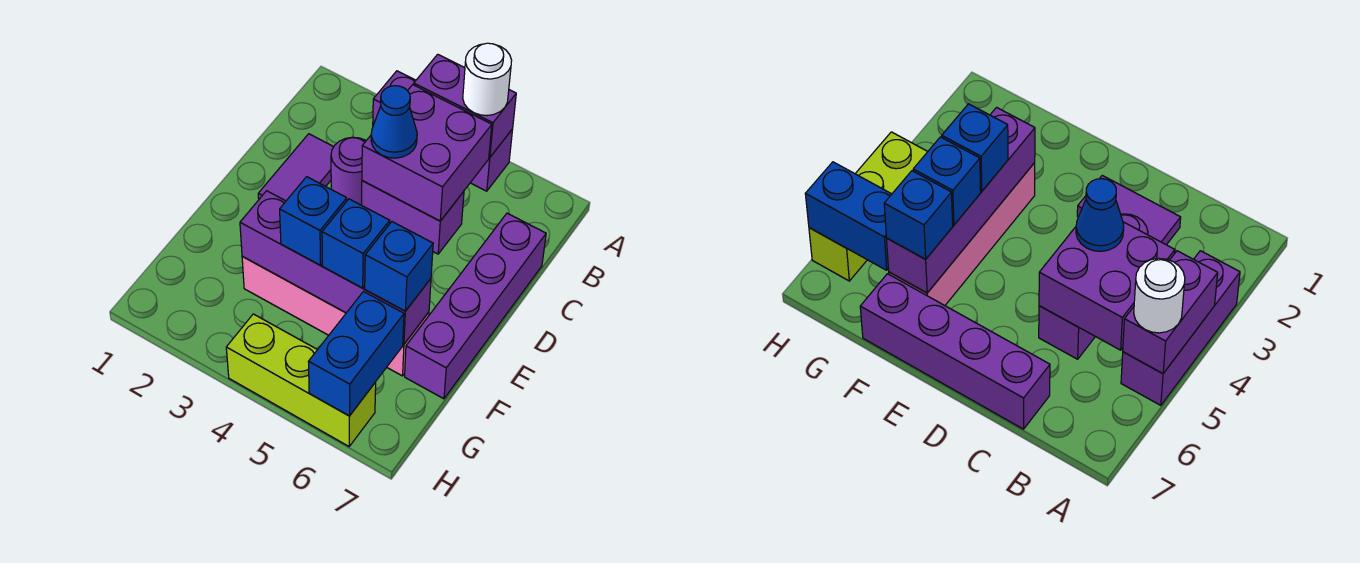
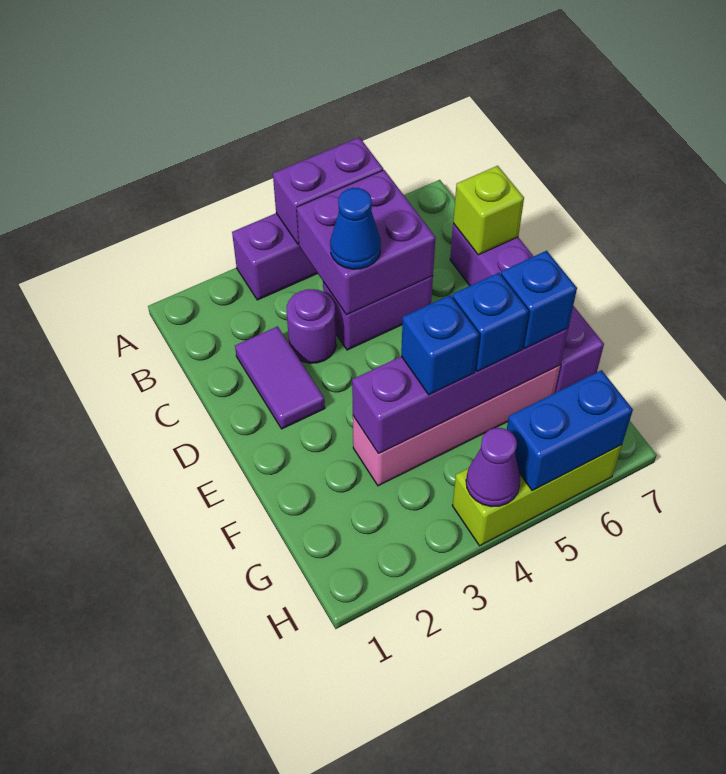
white round brick A5 level 3 -> none
none -> lime brick C7 level 2
blue brick G6:H6 level 2 -> blue brick H5:H6 level 2
none -> purple cone H4 level 2

